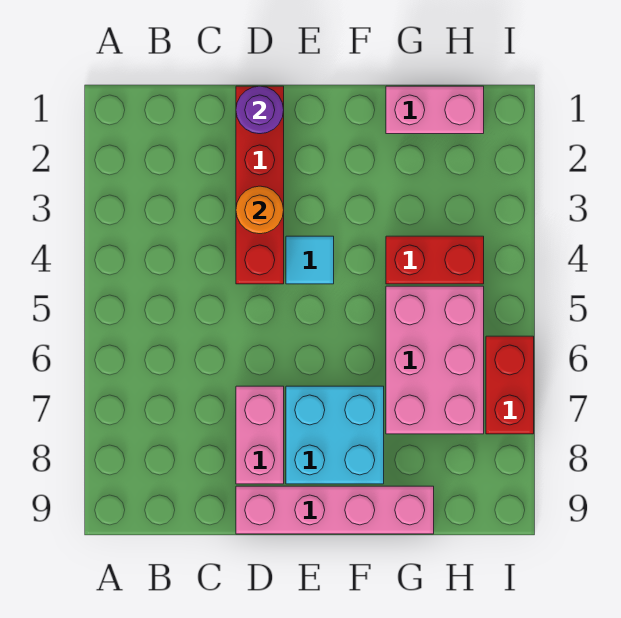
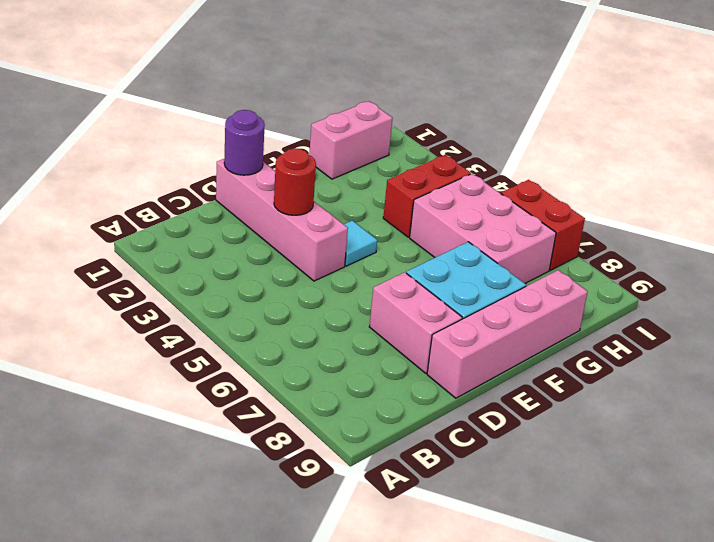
red brick D1:D4 level 1 -> pink brick D1:D4 level 1
orange round brick D3 level 2 -> red round brick D3 level 2

